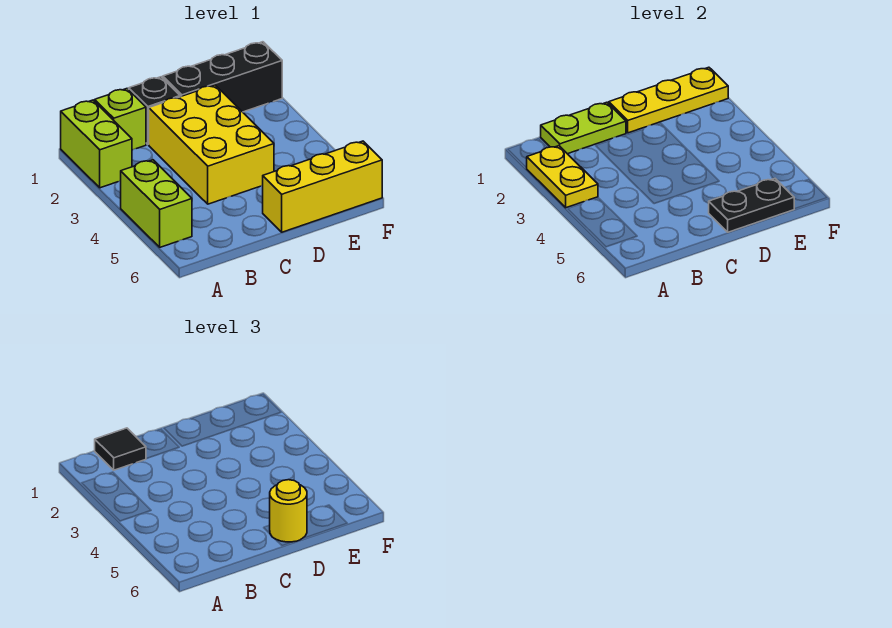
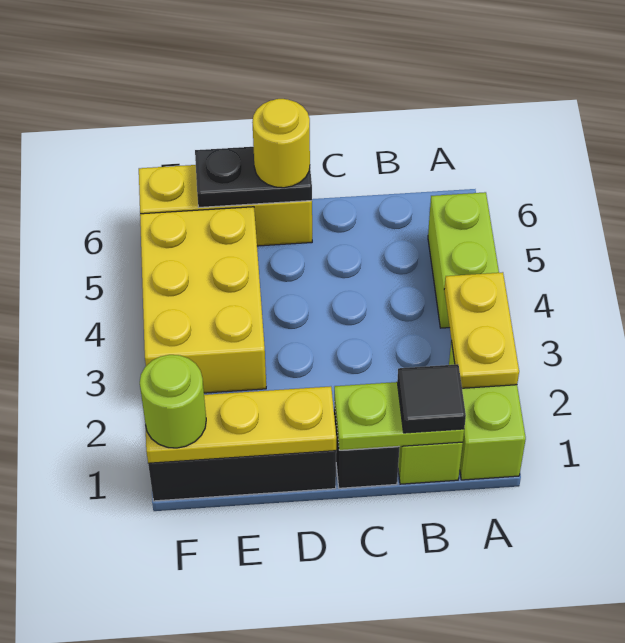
yellow brick C2:D4 level 1 -> yellow brick E3:F5 level 1
none -> lime round brick F1 level 3

